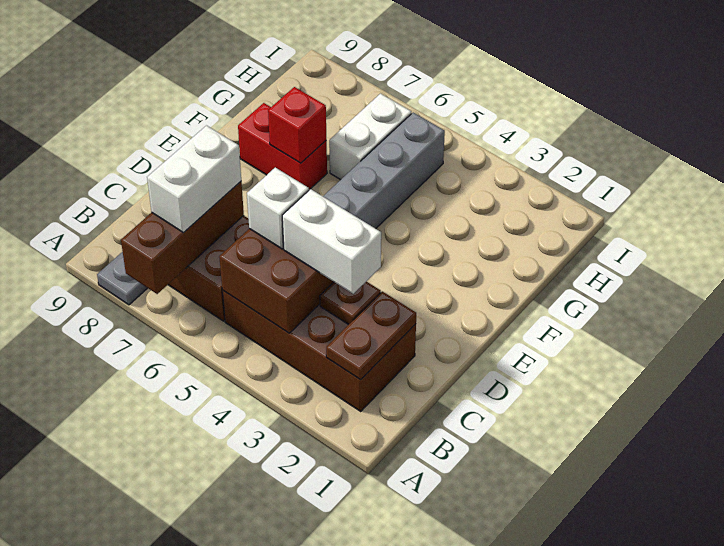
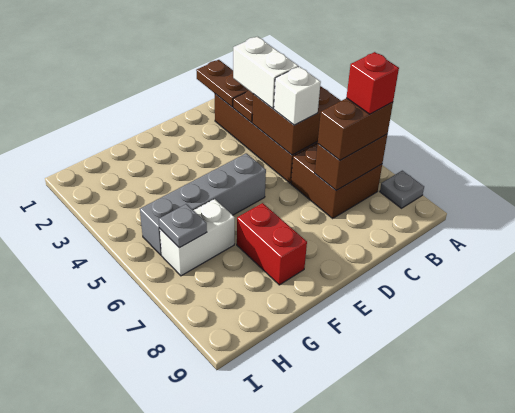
brown brick A7:C7 level 2 -> brown brick B7:C7 level 2
brown plate B2:C2 level 2 -> brown plate C1:C2 level 2
white brick B7:C7 level 3 -> brown brick B7:C7 level 3
red brick F7 level 2 -> red brick B7 level 4
none -> grey plate H6 level 2

